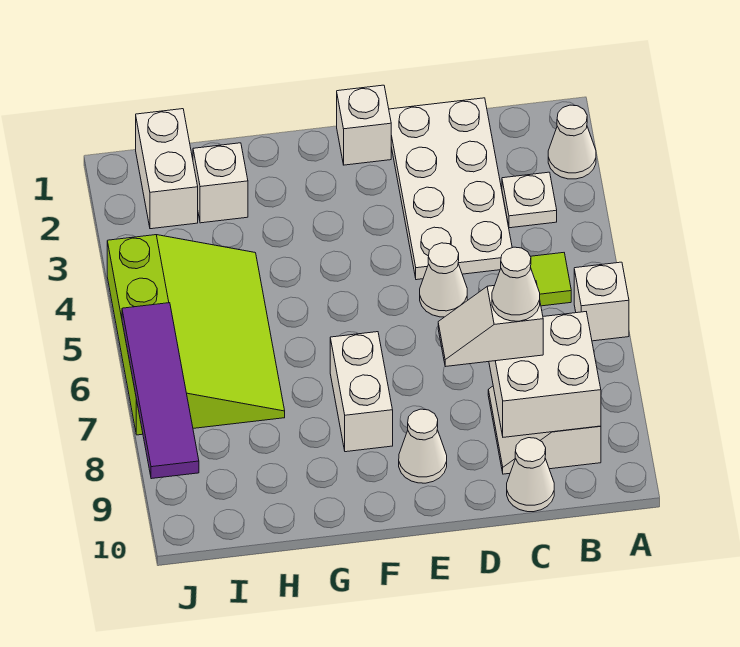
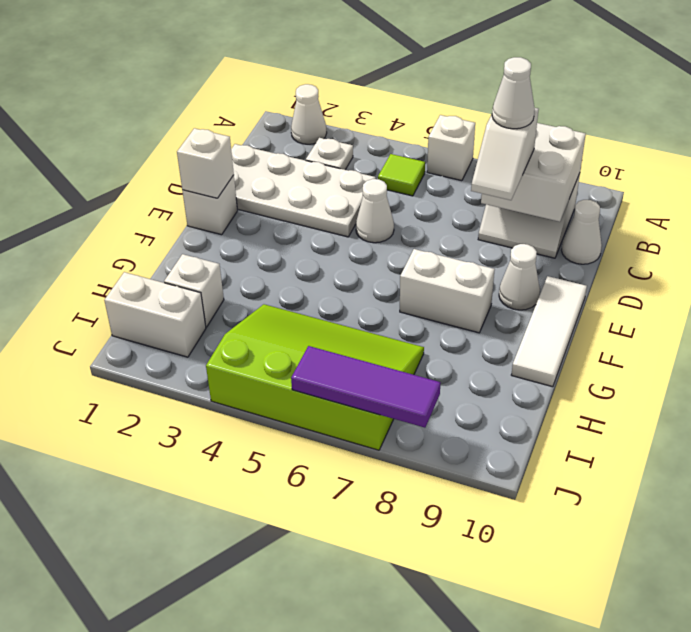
none -> white brick E1 level 2
none -> white tile E10:G10 level 1
purple tile J6:J9 level 2 -> purple tile J6:J8 level 2

